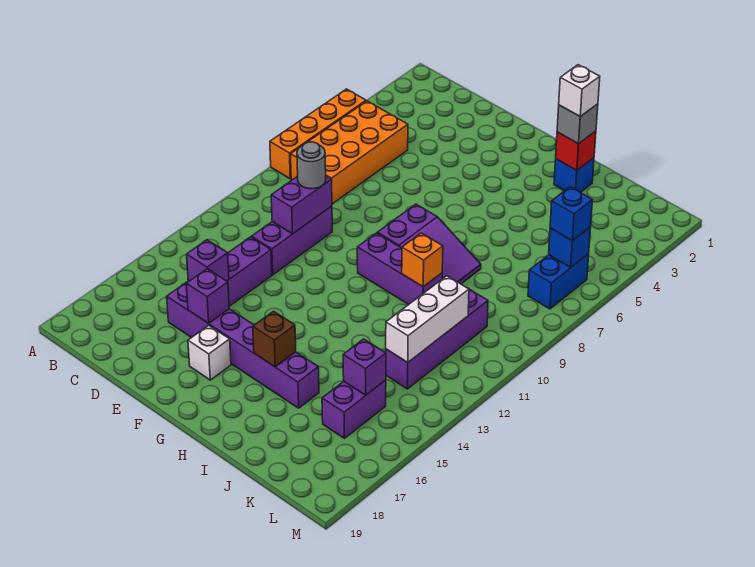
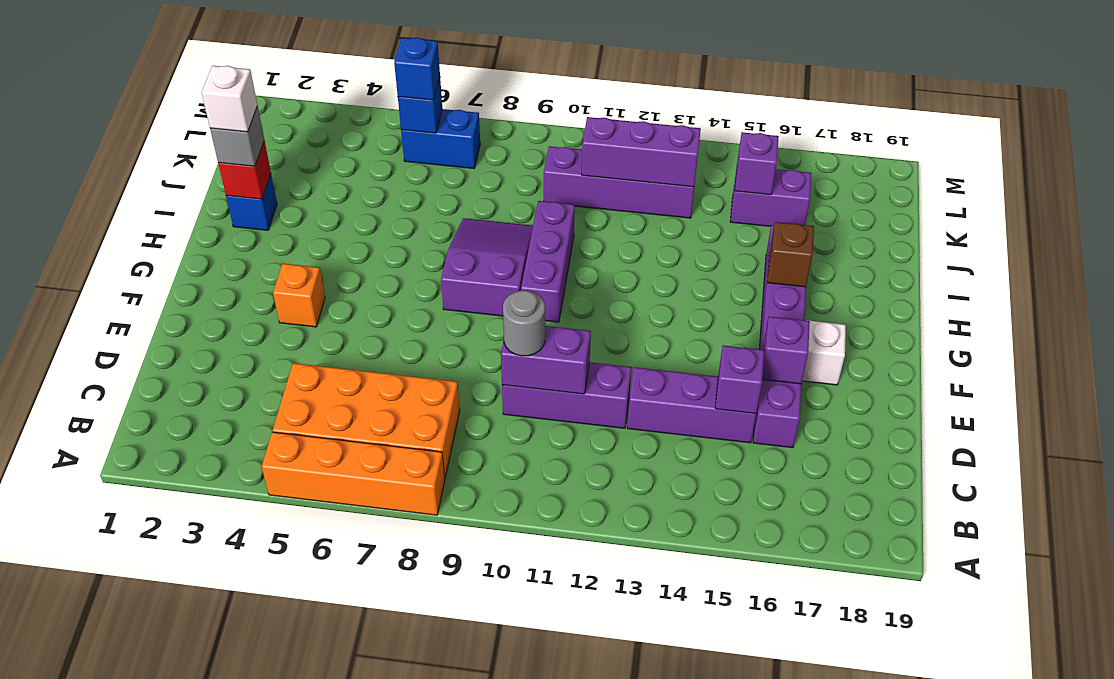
orange brick I10 level 2 -> orange brick F4 level 1
white brick K11:K13 level 2 -> purple brick K11:K13 level 2

